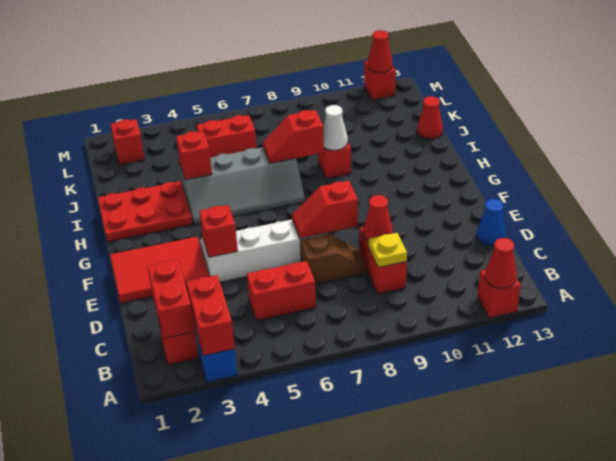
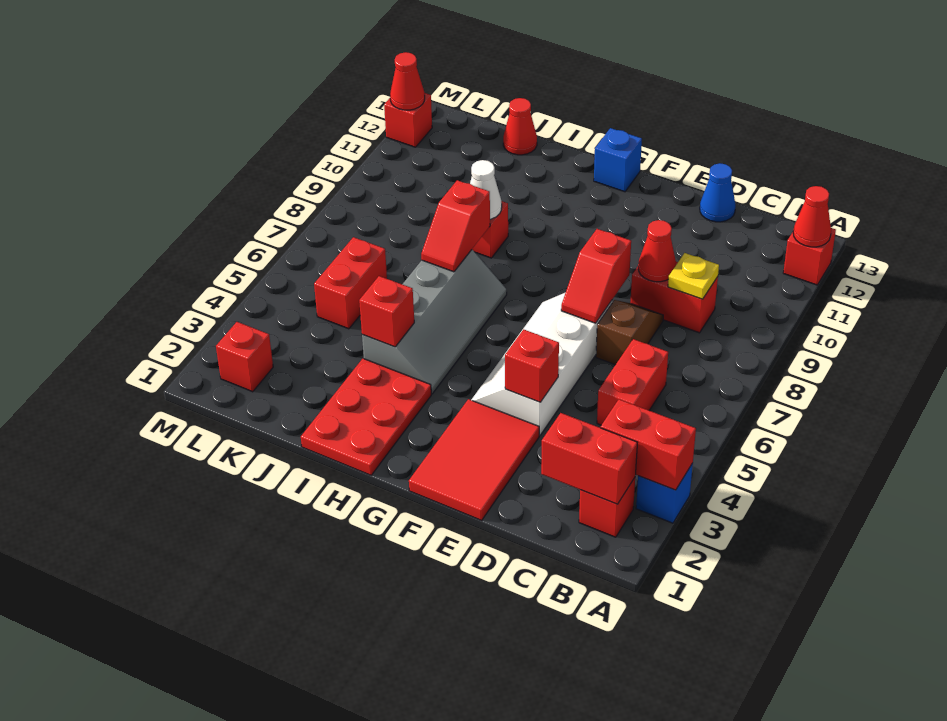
none -> blue brick G13 level 1

